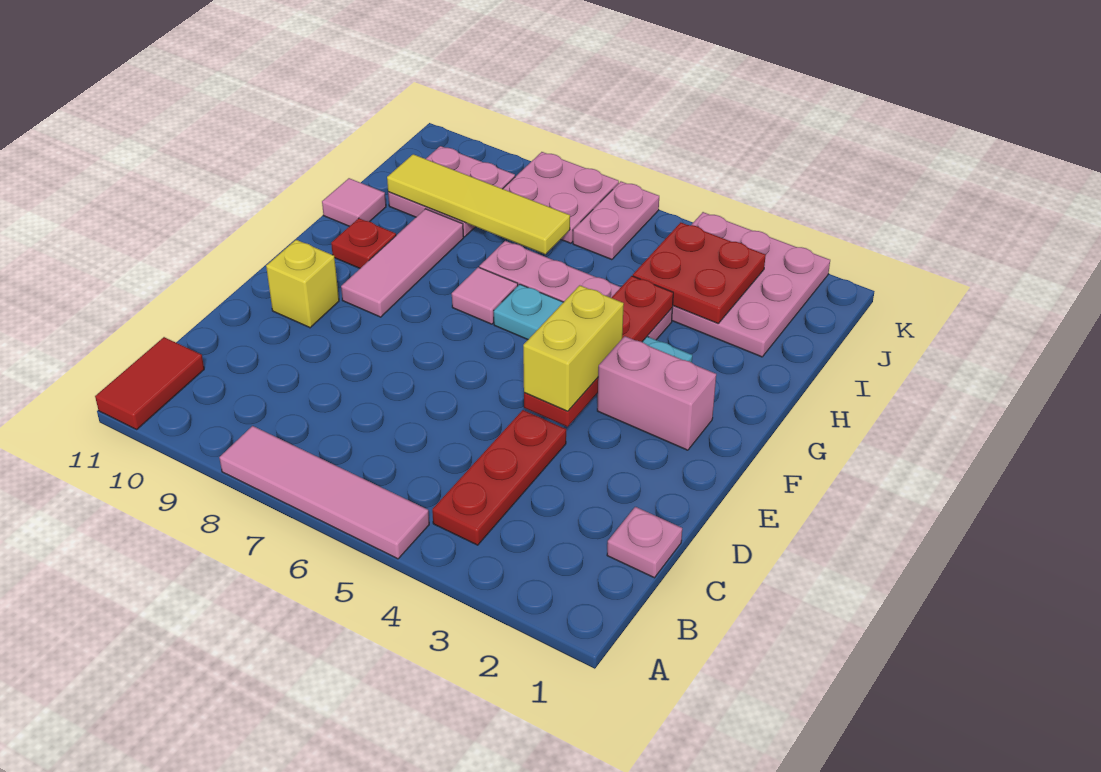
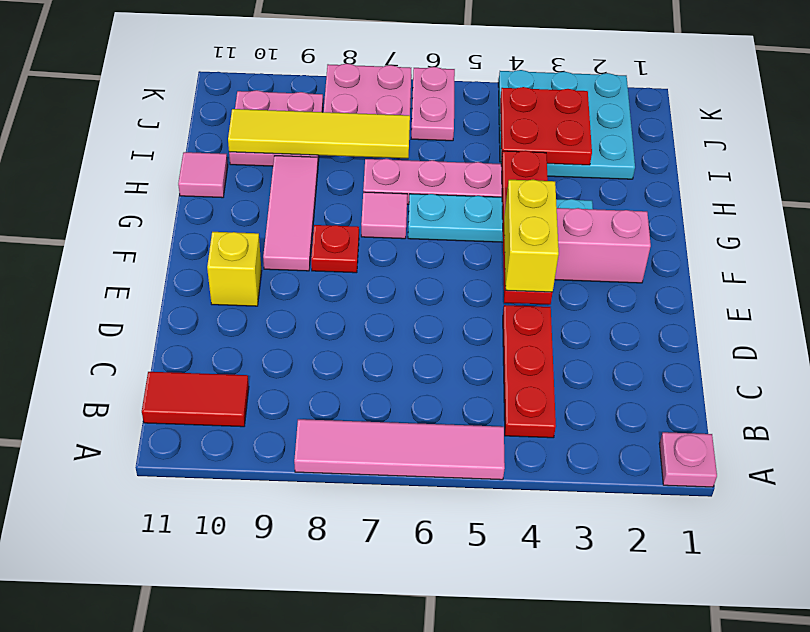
red tile A11:B11 level 1 -> red tile B10:B11 level 1
pink plate C1 level 1 -> pink plate A1 level 1
red plate G10 level 1 -> red plate F8 level 1
pink plate I2:K4 level 1 -> cyan plate I2:K4 level 1

